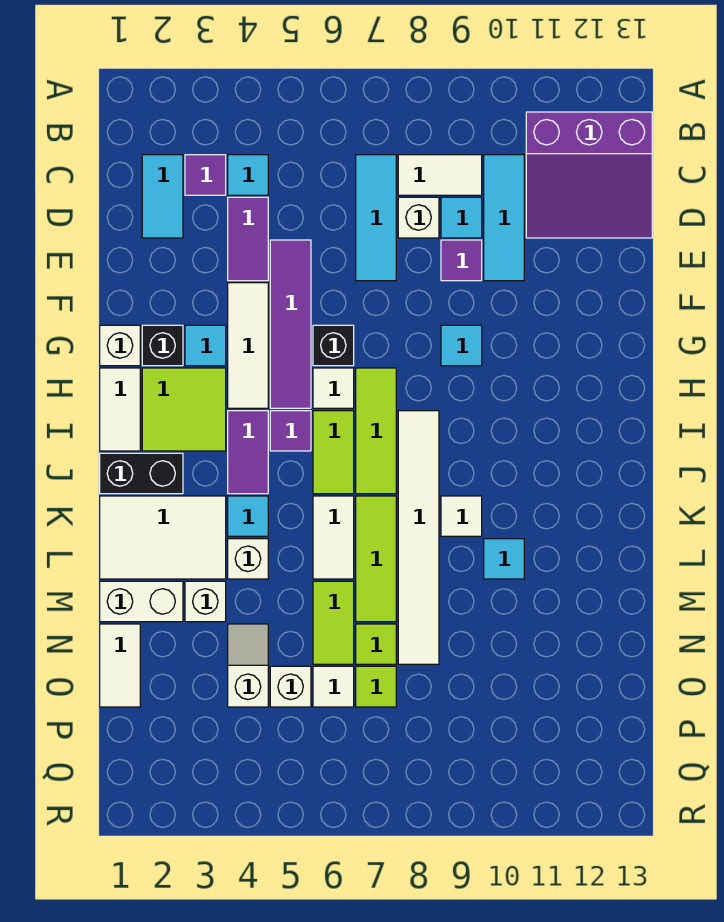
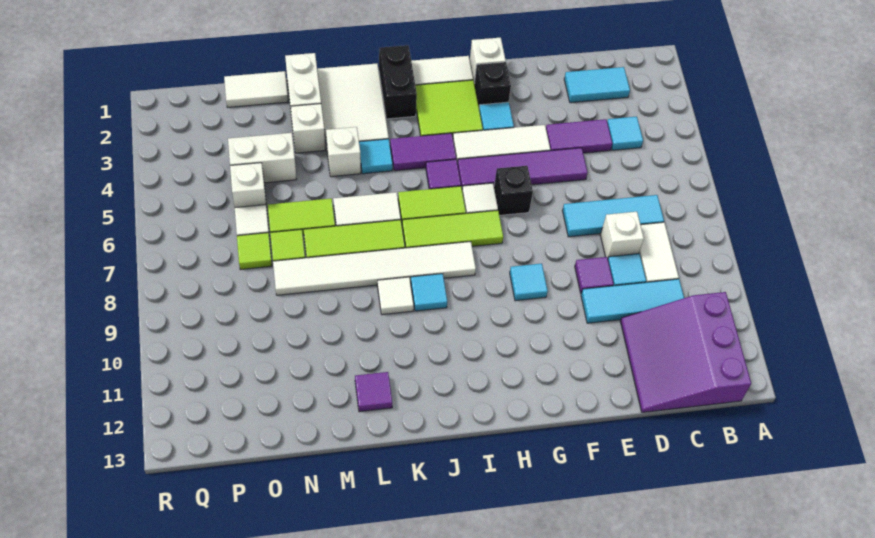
purple tile C3 level 1 -> purple tile L12 level 1
cyan tile L10 level 1 -> cyan tile J9 level 1
white slope N4:O4 level 1 top O -> white brick N4:O4 level 1

